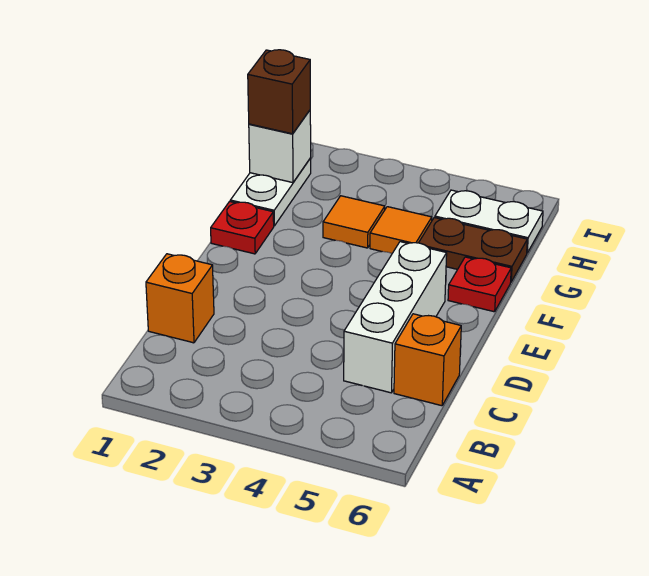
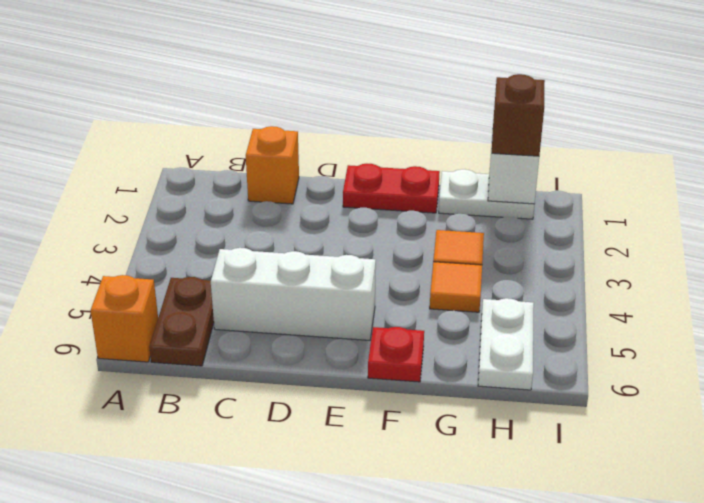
orange brick C6 level 1 -> orange brick A6 level 1
red plate F1 level 1 -> red plate E1:F1 level 1
brown plate G5:G6 level 1 -> brown plate B5:B6 level 1

